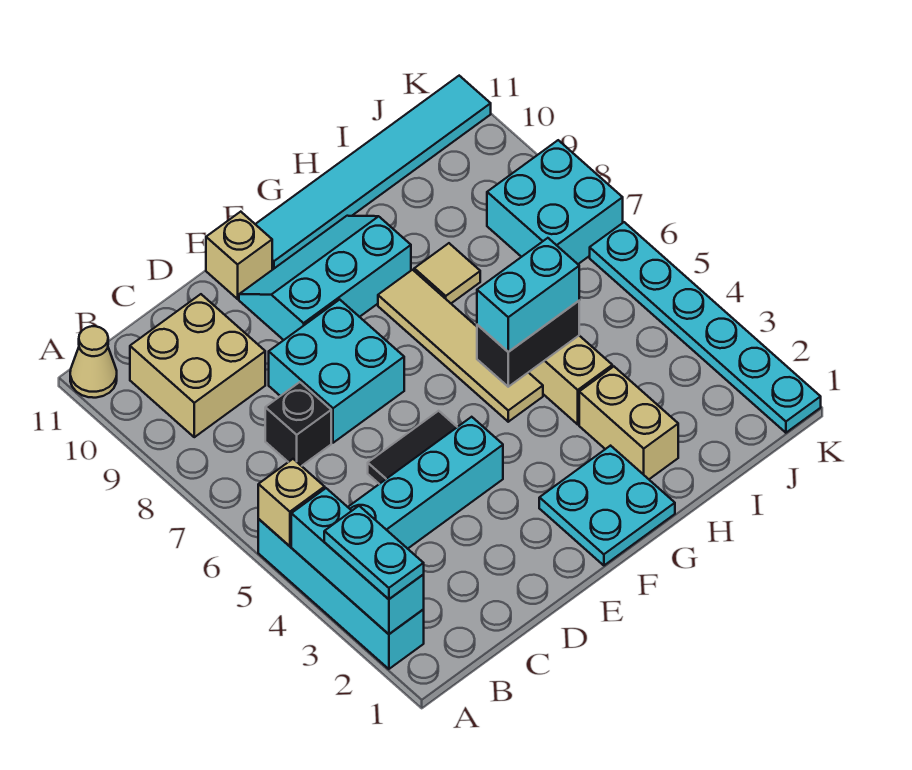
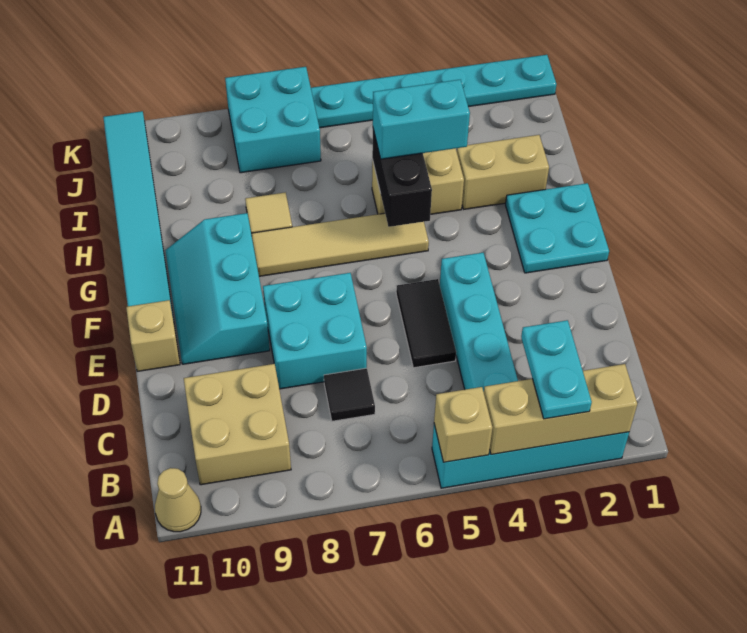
cyan brick A2:A4 level 2 -> tan brick A2:A4 level 2
cyan plate A2:A3 level 3 -> cyan plate A3:B3 level 3
black brick C7 level 1 -> black tile C7 level 1
cyan brick G5:H5 level 3 -> cyan brick H4:H5 level 3

